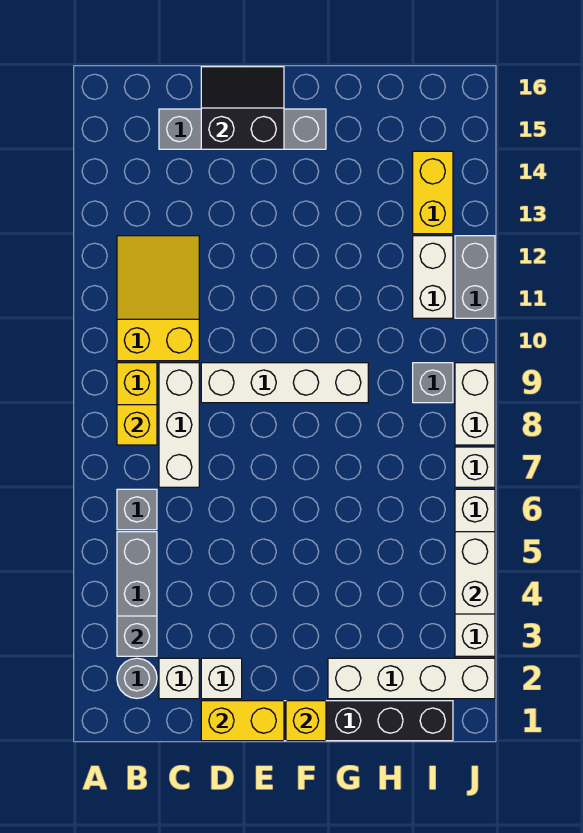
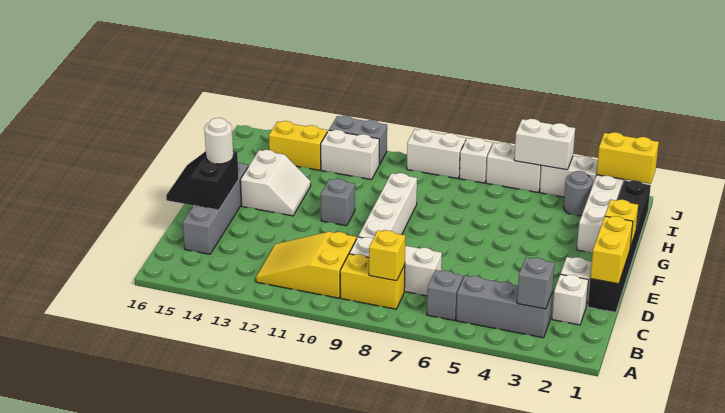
grey round brick B2 level 1 -> grey round brick I3 level 1
none -> white round brick E15 level 3
none -> white slope F13:G14 level 1 top 14
grey brick I9 level 1 -> grey brick F11 level 1
none -> yellow brick J1:J2 level 2

